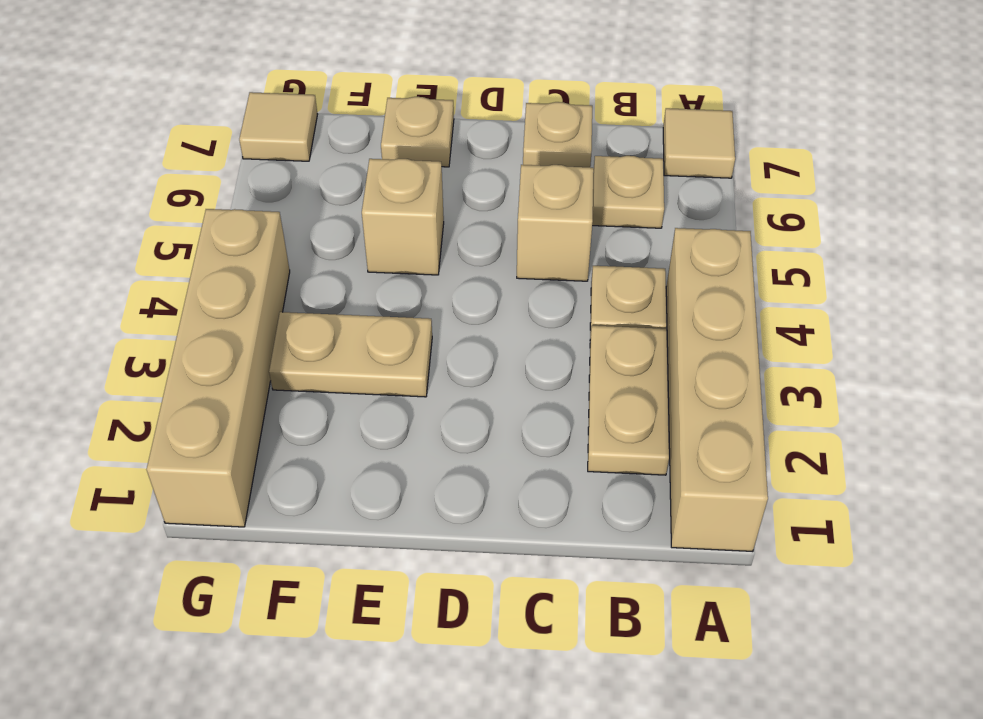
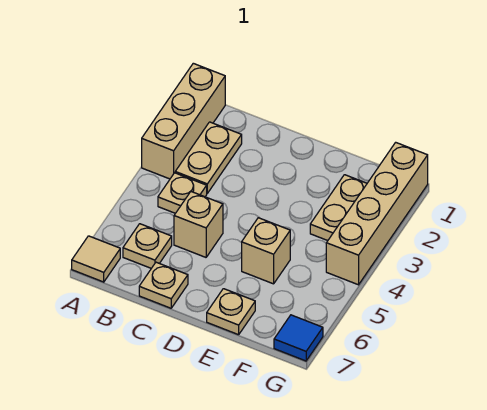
tan brick A1:A4 level 1 -> tan brick A1:A3 level 1
tan plate E3:F3 level 1 -> tan plate F2:F3 level 1
tan tile G7 level 1 -> blue tile G7 level 1

